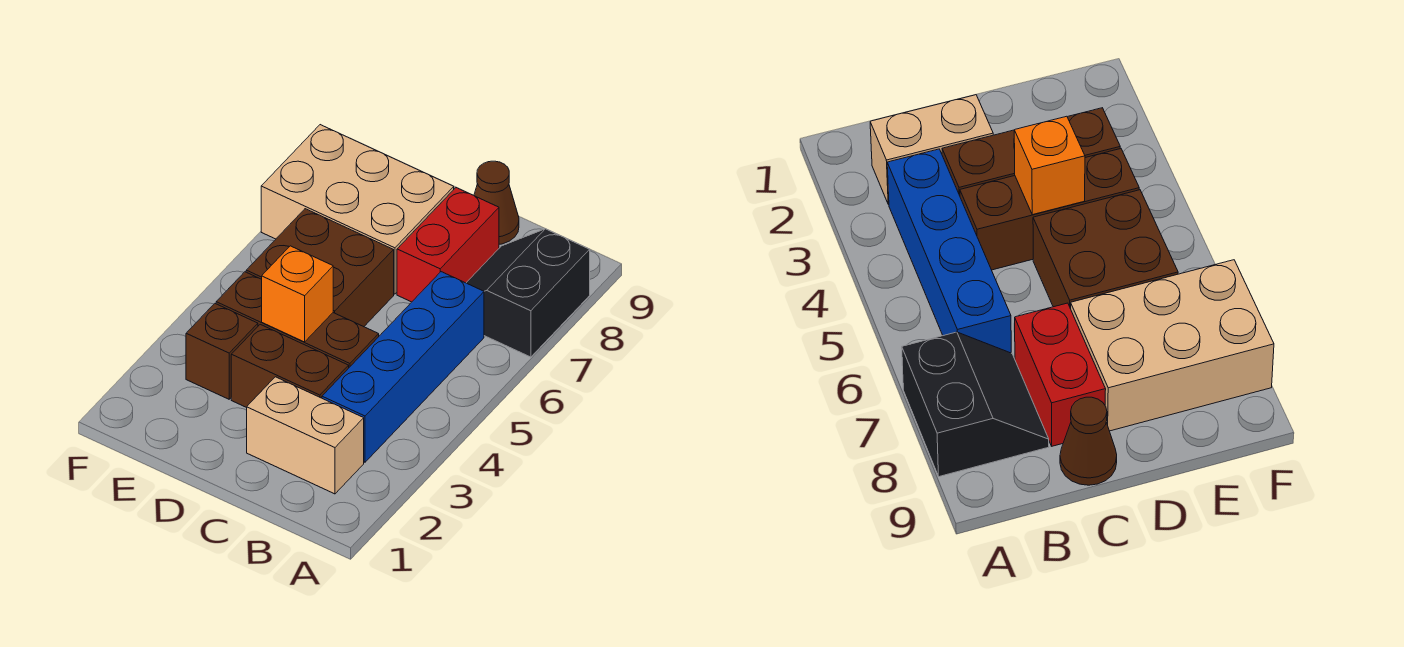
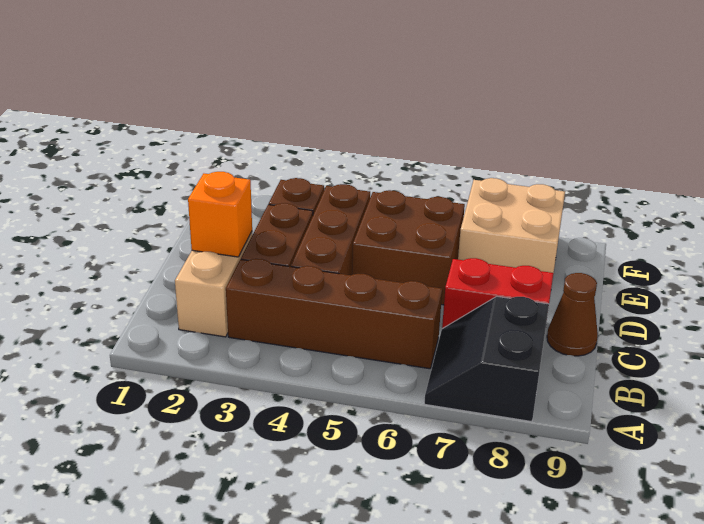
black slope A7:B8 level 1 top A -> black slope A7:B8 level 1 top 8
blue brick B3:B6 level 1 -> brown brick B3:B6 level 1
orange brick D4 level 2 -> orange brick C2 level 2
tan brick D7:F8 level 1 -> tan brick E7:F8 level 1

